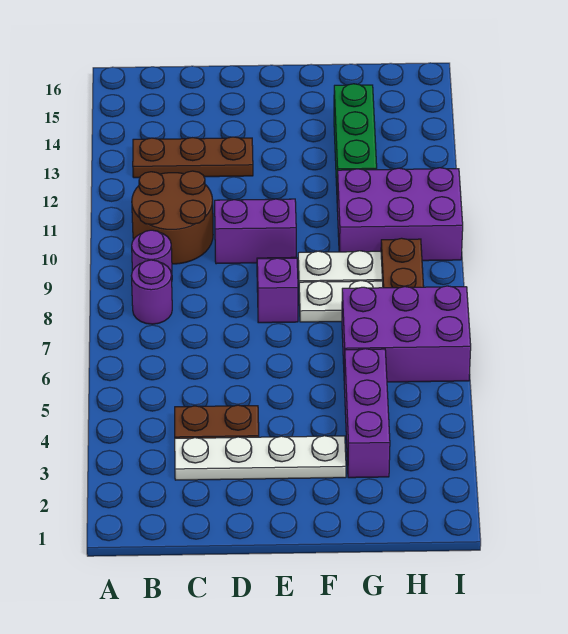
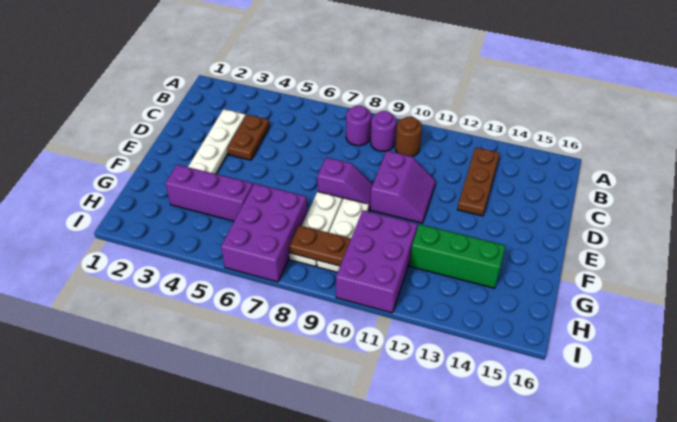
brown round brick B10:C11 level 1 -> brown round brick B10 level 1

